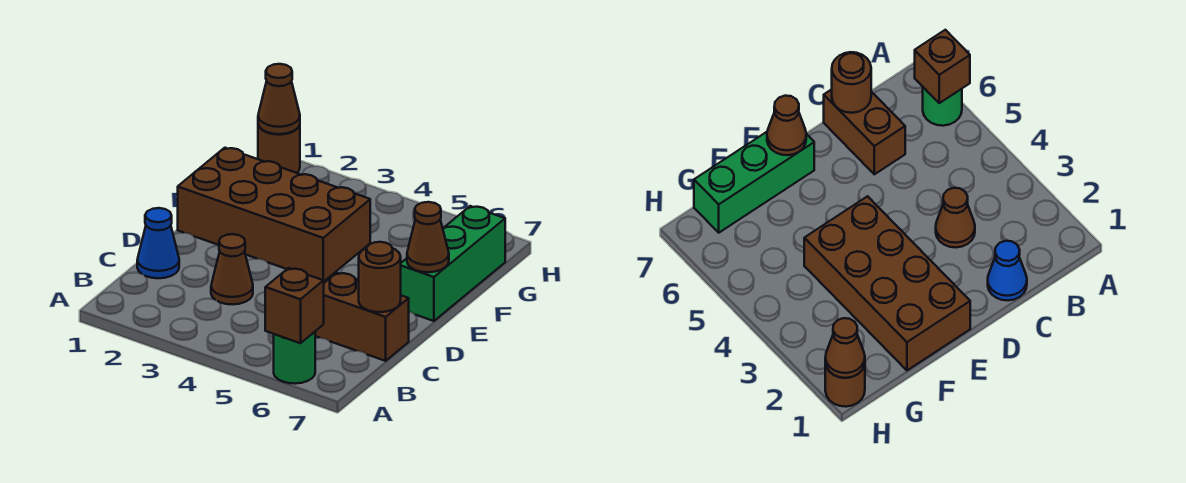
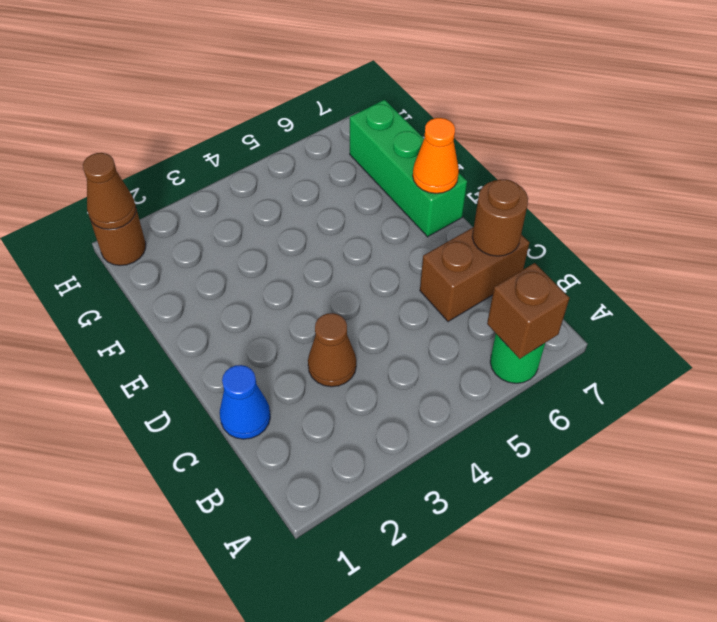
brown brick E1:F4 level 1 -> none
brown cone E7 level 2 -> orange cone E7 level 2

